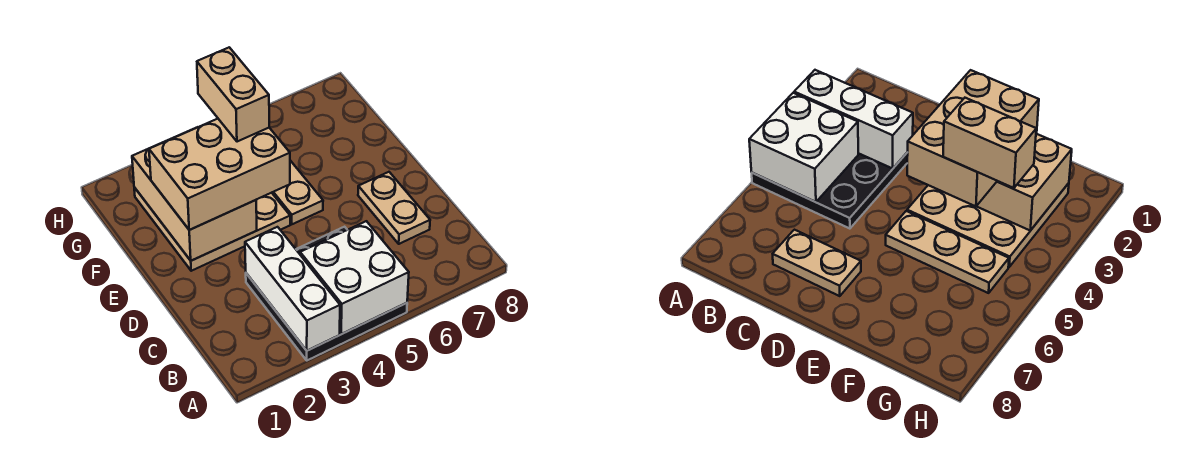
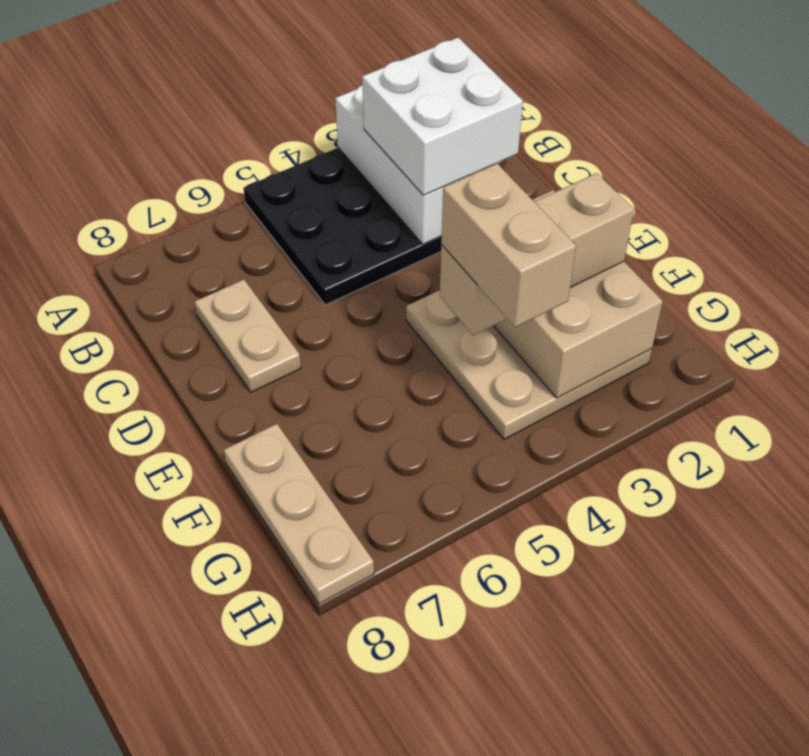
white brick A4:B5 level 2 -> white brick B2:C3 level 3
tan brick E2:F4 level 3 -> tan brick F2:F4 level 3
tan plate E5:G5 level 1 -> tan plate F8:H8 level 1

